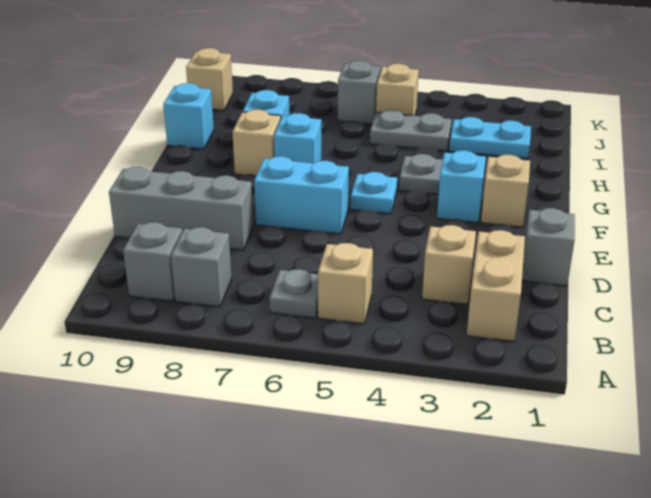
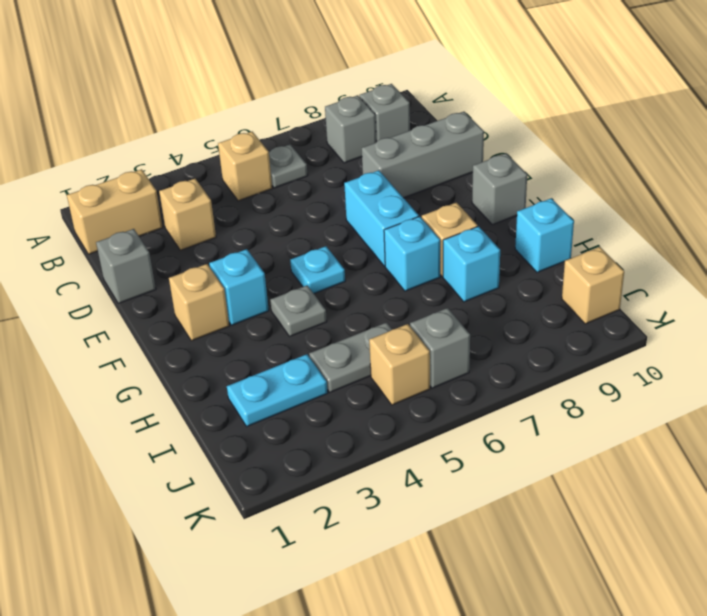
tan brick B2:C2 level 1 -> tan brick B1:B2 level 1
cyan brick E6:E7 level 1 -> cyan brick E7:F7 level 1
none -> grey brick F10 level 1

